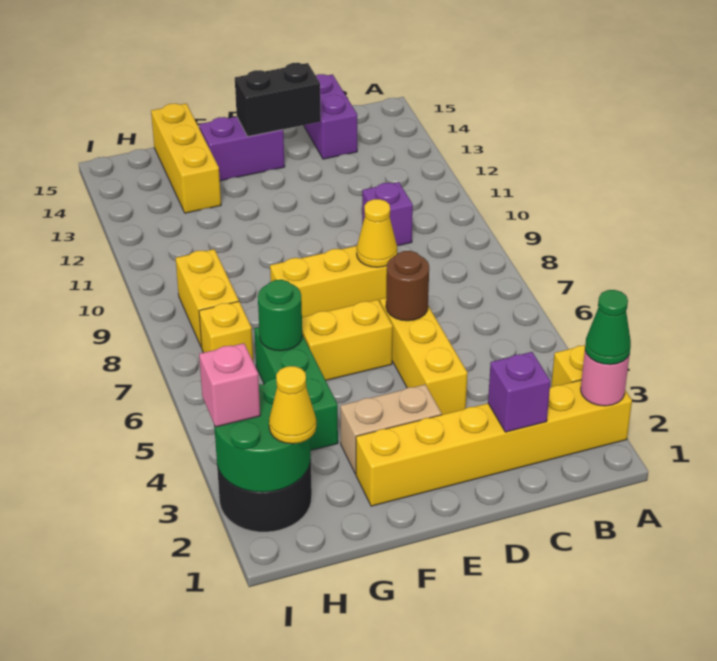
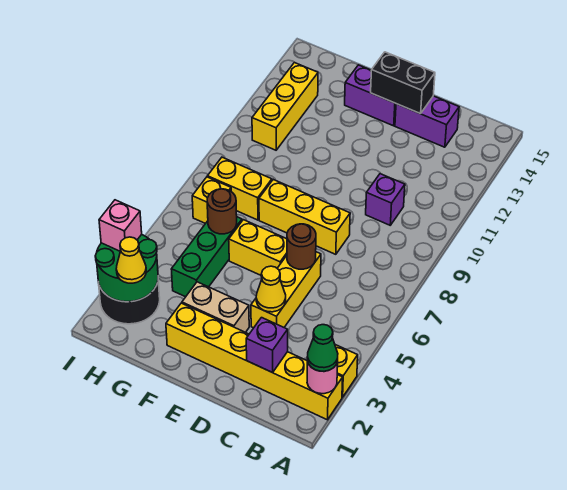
purple brick C14:C15 level 1 -> purple brick C14:D14 level 1
yellow cone D8 level 2 -> yellow cone D4 level 2
green round brick G6 level 2 -> brown round brick G6 level 2
yellow brick G13:G15 level 1 -> yellow brick H11:H13 level 1
yellow brick H8:H9 level 1 -> yellow brick G8:H8 level 1

